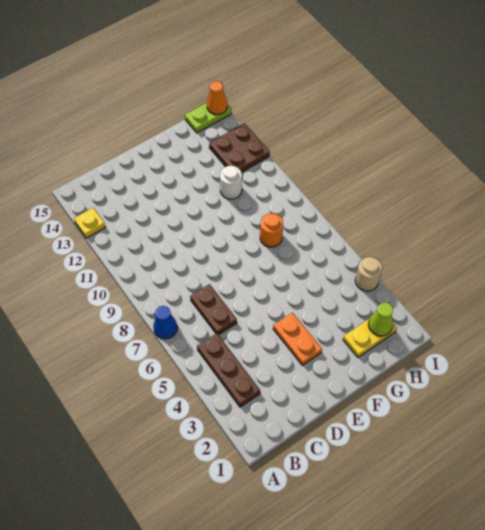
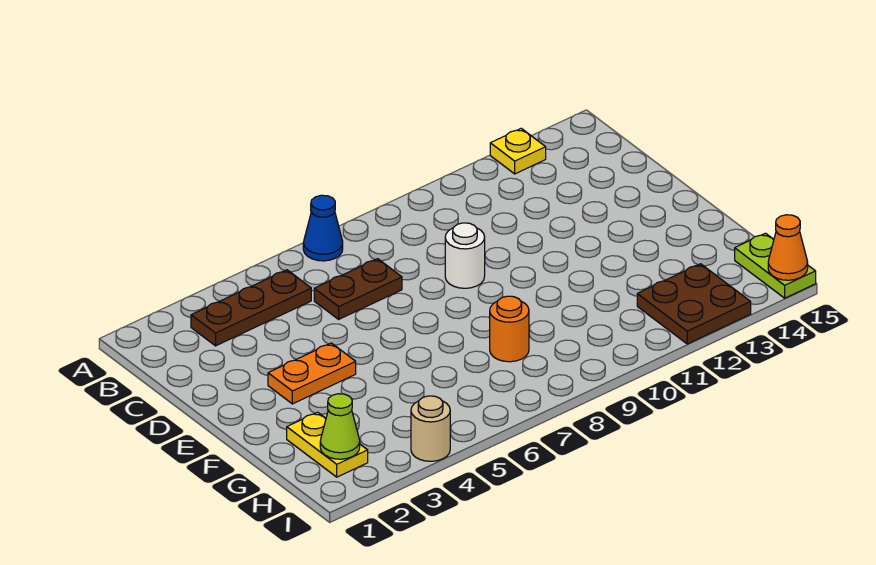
white round brick G11 level 1 -> white round brick D9 level 1

